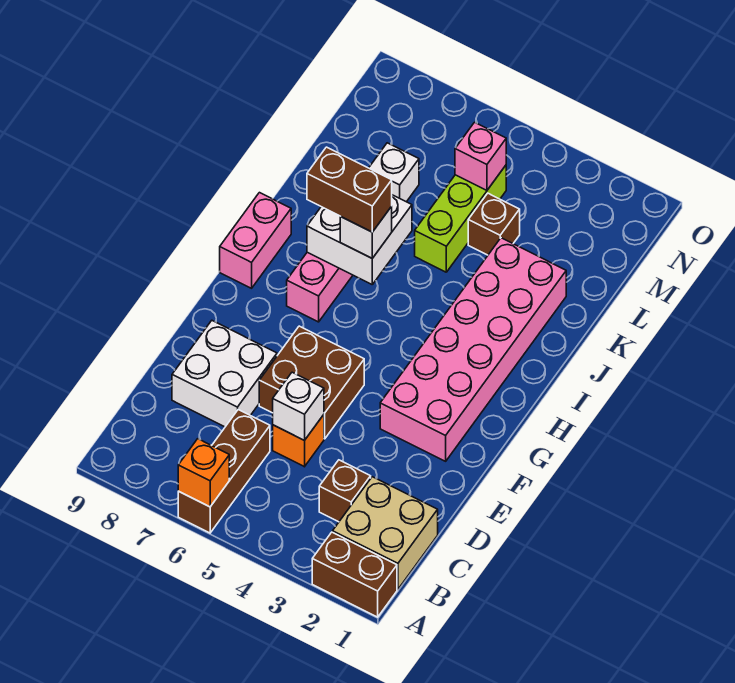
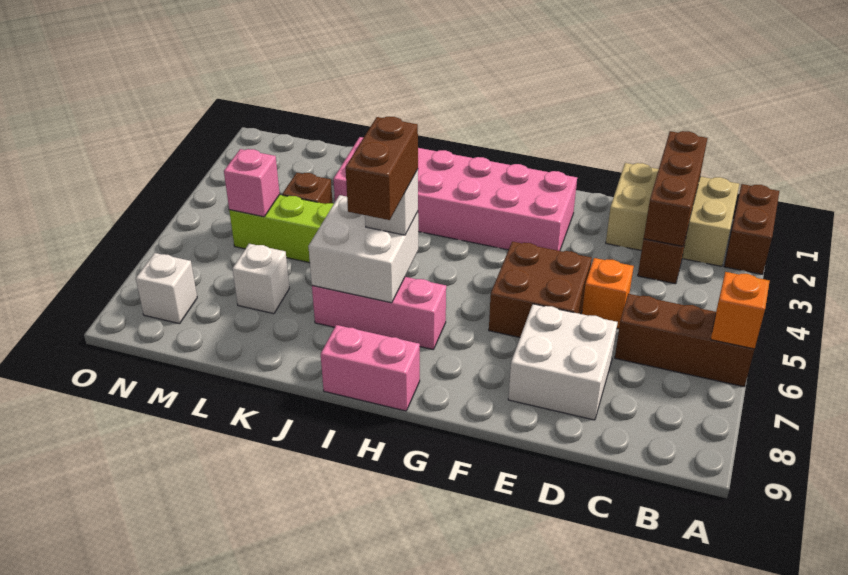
tan brick B1:C2 level 1 -> tan brick B1:D2 level 1
none -> brown brick C1:C3 level 2
white brick D5 level 2 -> white brick N8 level 1

